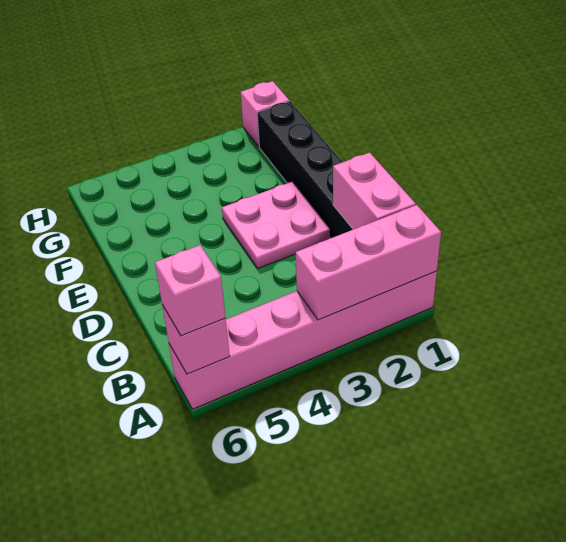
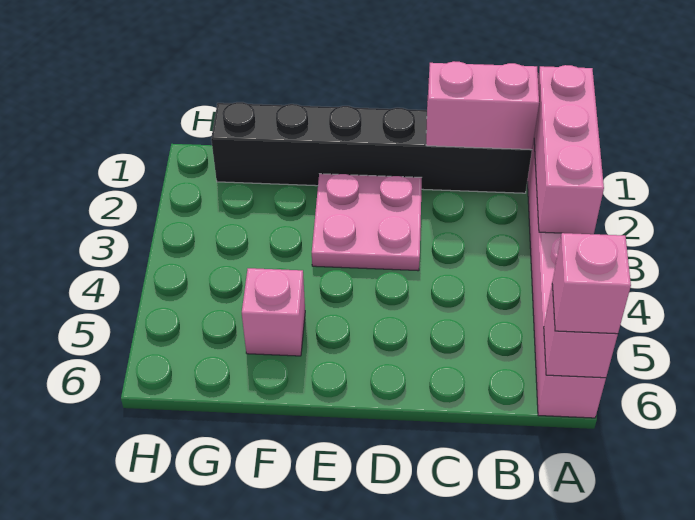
pink brick H1 level 1 -> pink brick F5 level 1

